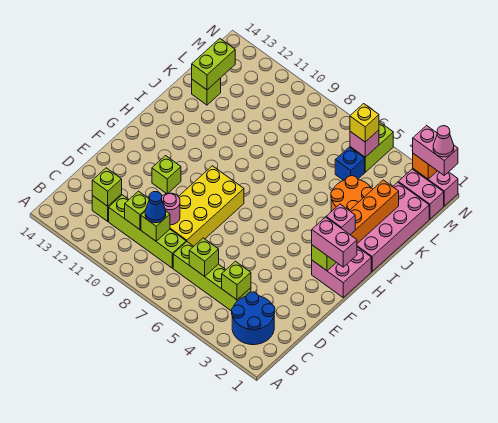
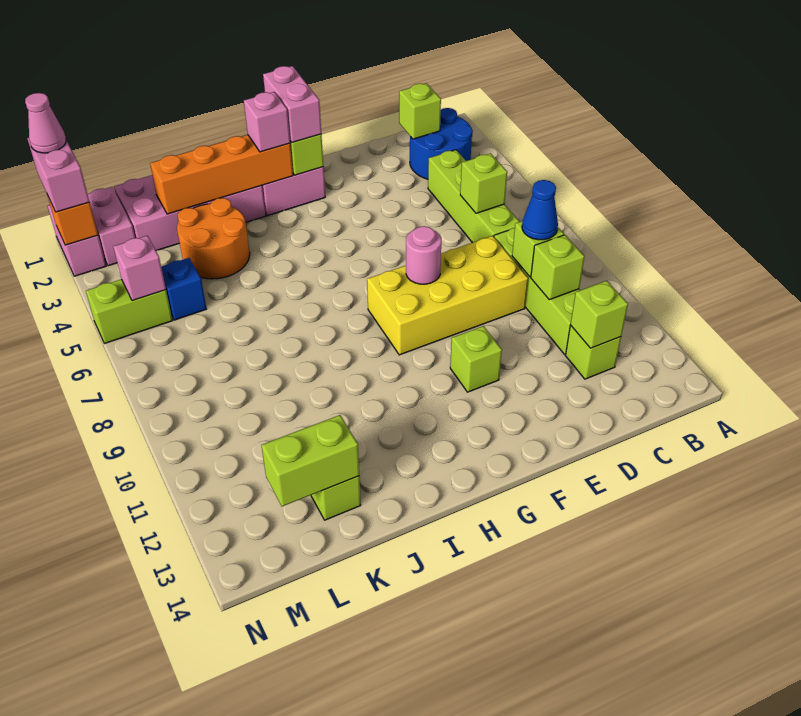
lime brick C4 level 2 -> lime brick C2 level 2
pink round brick D9 level 2 -> pink round brick F8 level 2
yellow brick M5 level 3 -> none

